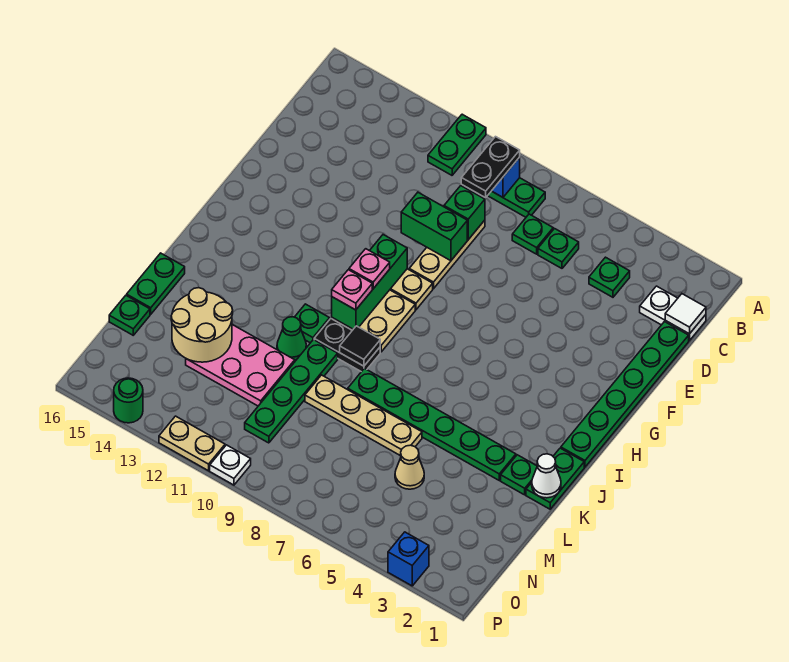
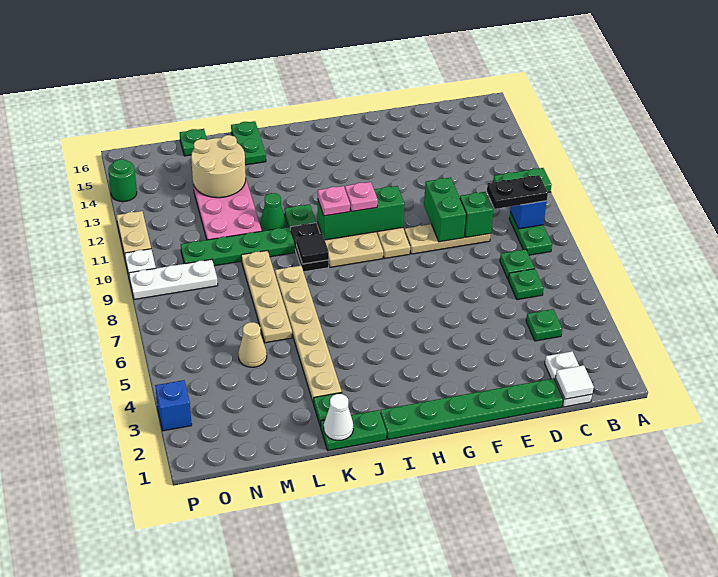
green plate K3:K8 level 1 -> tan plate K3:K8 level 1
green plate K16:L16 level 1 -> green plate K15:K16 level 1
none -> white plate N9:P9 level 1

